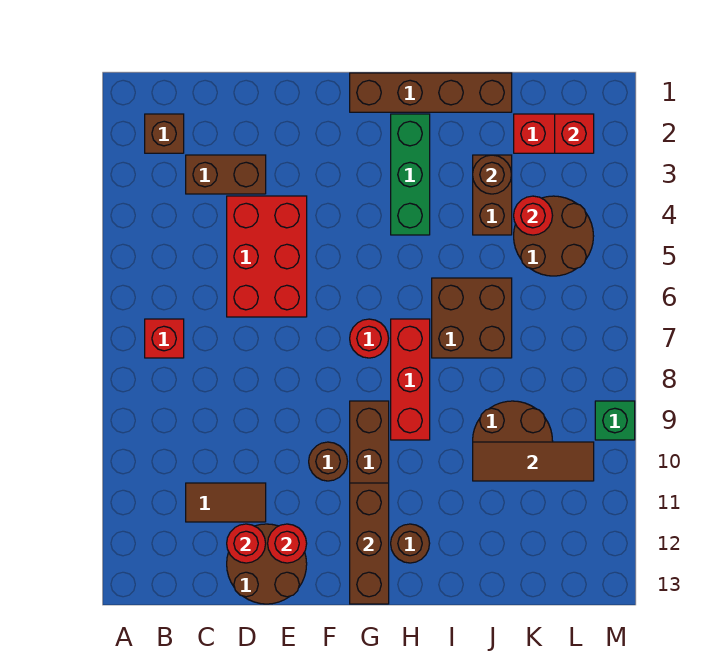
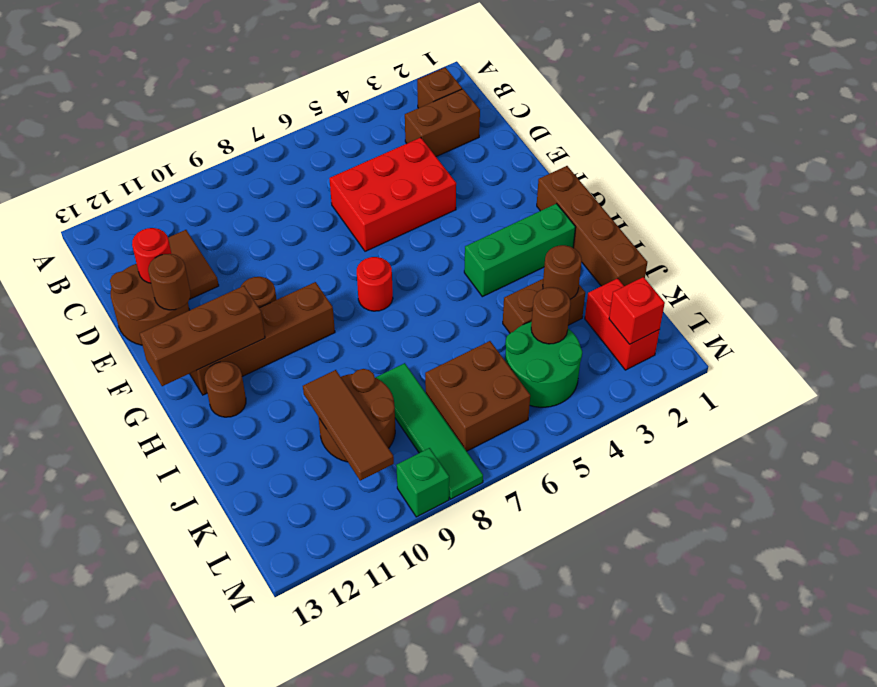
red brick B7 level 1 -> none
brown brick C3:D3 level 1 -> brown brick C2:C3 level 1
red round brick E12 level 2 -> brown round brick E12 level 2
red brick H7:H9 level 1 -> none
brown brick I6:J7 level 1 -> brown brick K6:L7 level 1
none -> green tile J8:M8 level 1
brown round brick K4:L5 level 1 -> green round brick K4:L5 level 1
red round brick K4 level 2 -> brown round brick K4 level 2

